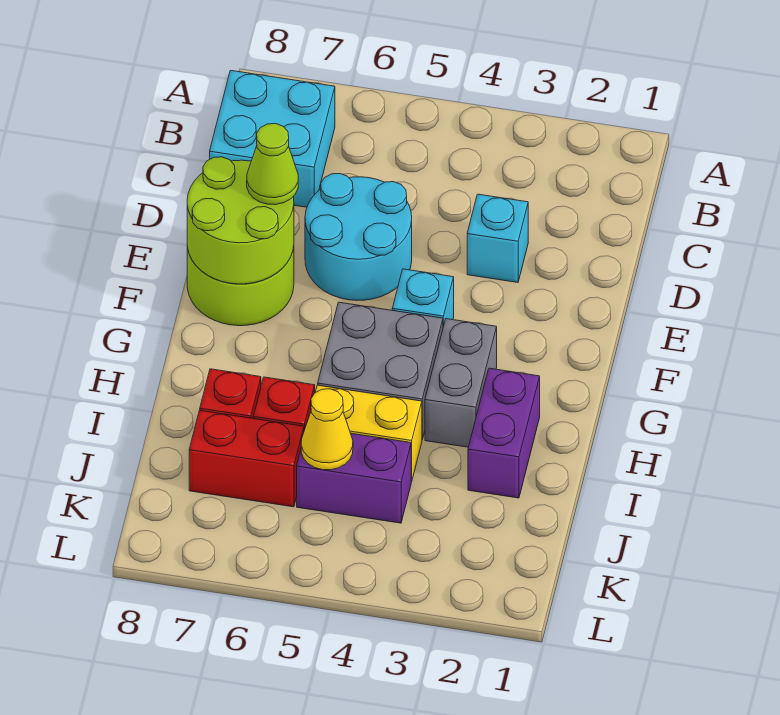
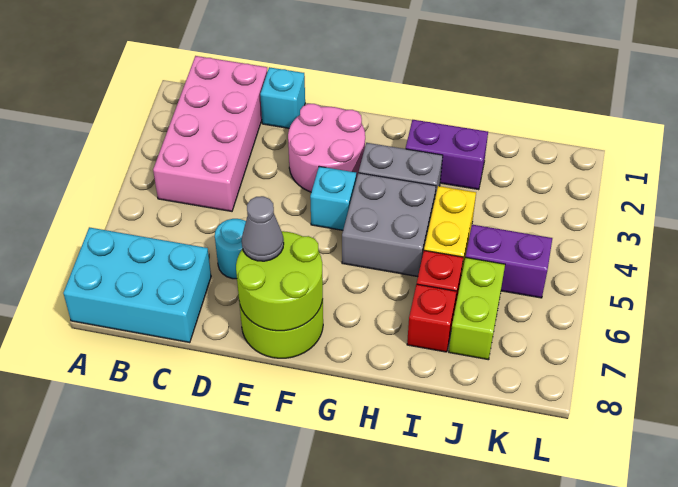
none -> pink brick B1:C4 level 1
cyan brick B7:C8 level 1 -> cyan brick A7:C8 level 1
cyan brick D3 level 1 -> cyan brick D1 level 1
cyan round brick D5:E6 level 1 -> cyan round brick D6 level 1
none -> pink round brick E2:F3 level 1
lime cone E7 level 3 -> grey cone E7 level 3
purple brick J4:J5 level 1 -> purple brick J5:K5 level 1
yellow cone J5 level 2 -> none
red brick J6:J7 level 1 -> lime brick J6:J7 level 1

